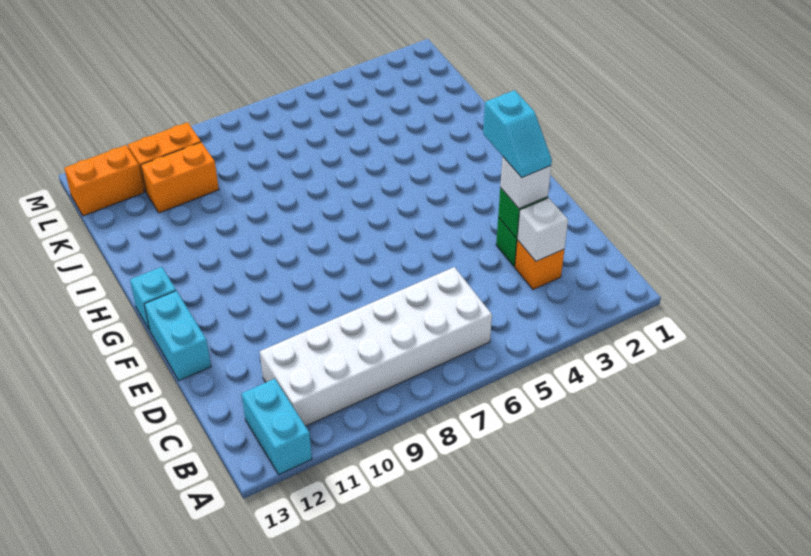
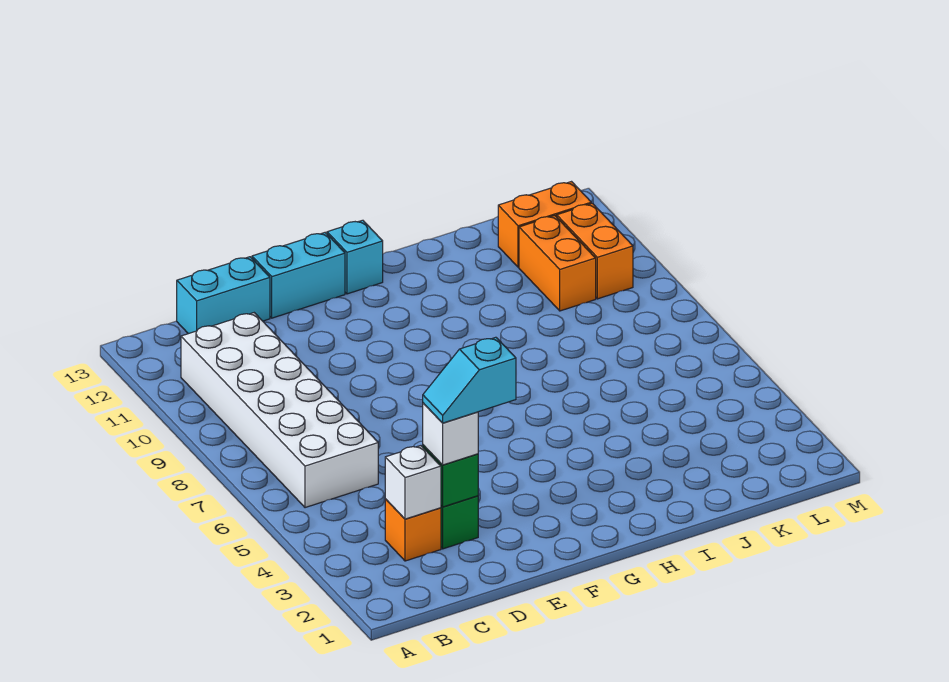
cyan brick A12:B12 level 1 -> cyan brick C13:D13 level 1
orange brick L12:L13 level 1 -> orange brick K12:L12 level 1

